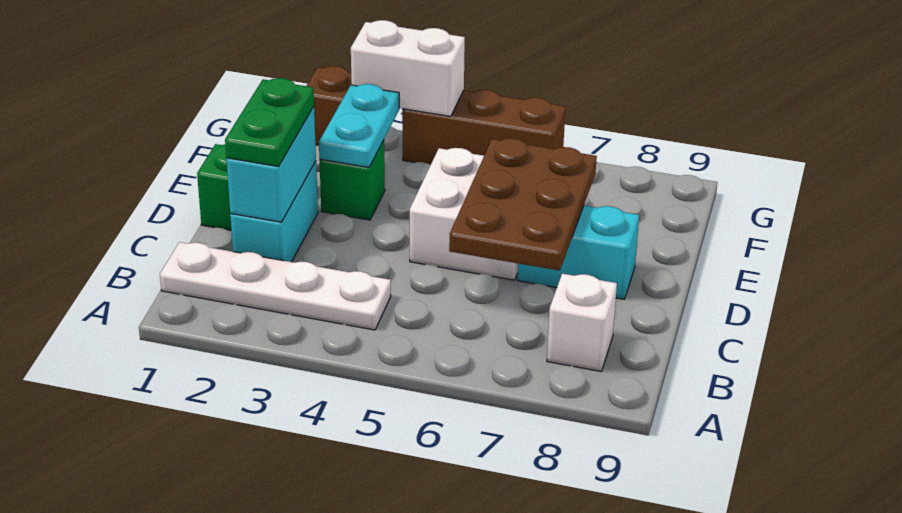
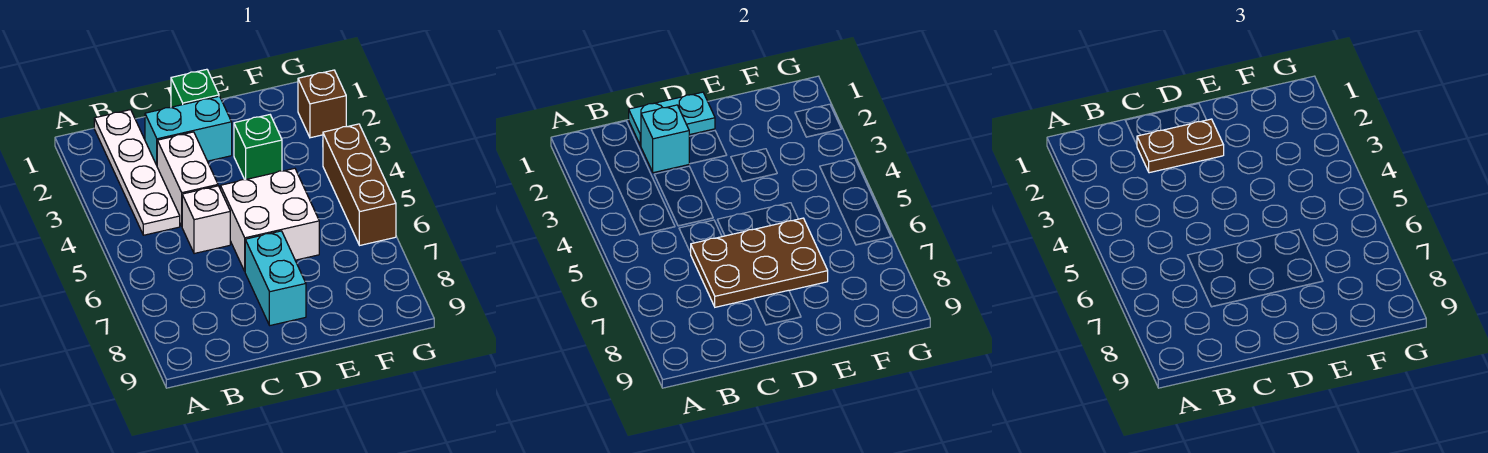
white brick B8 level 1 -> white brick C5 level 1
cyan brick C2:D2 level 2 -> cyan brick C2 level 2
green plate C2:D2 level 3 -> brown plate C2:D2 level 3
cyan plate E3:F3 level 2 -> cyan plate C1:D1 level 2
white brick G3:G4 level 2 -> white brick C3:C4 level 1

